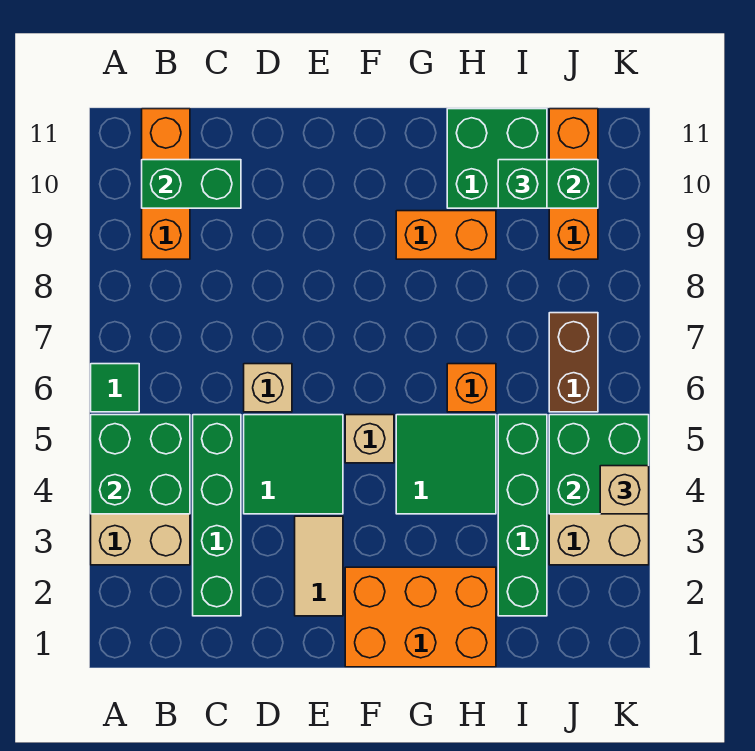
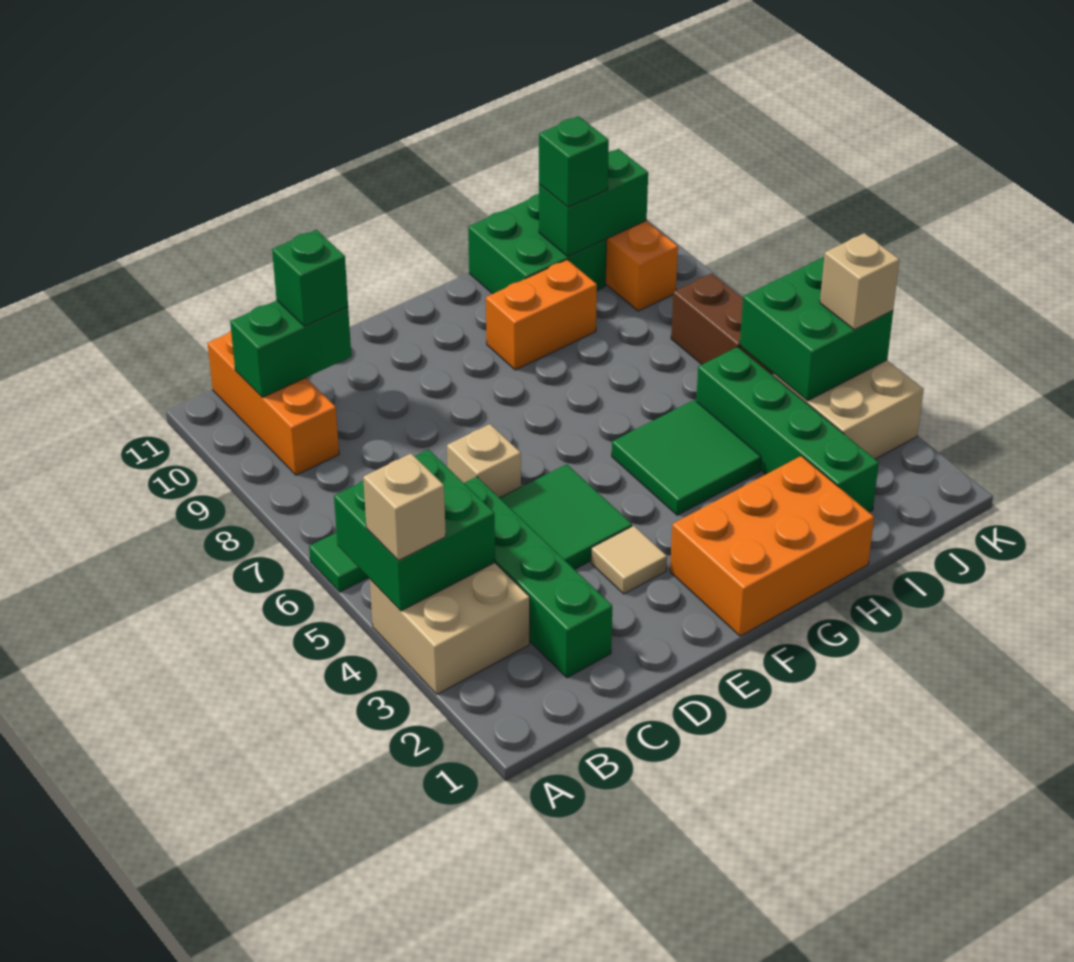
none -> green brick C10 level 3
tan tile E2:E3 level 1 -> tan tile E3 level 1
tan brick F5 level 1 -> tan brick A4 level 3
orange brick H6 level 1 -> none

